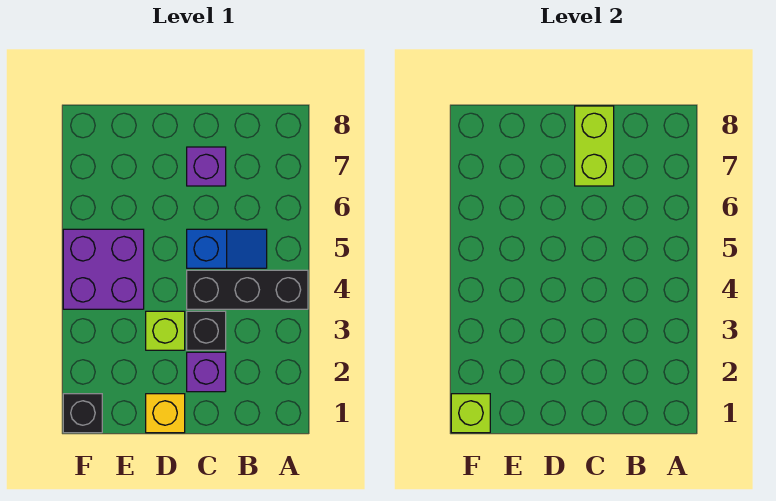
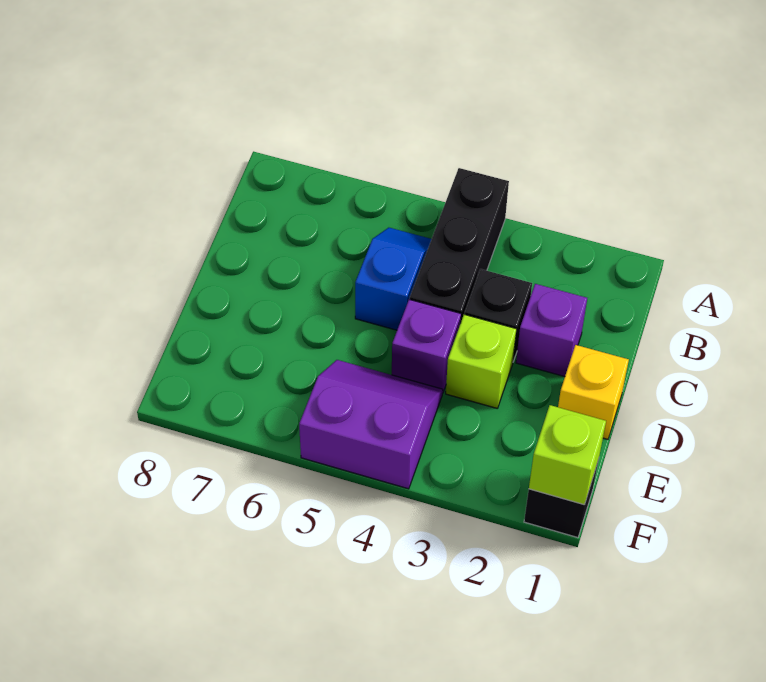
purple brick C7 level 1 -> purple brick D4 level 1
lime brick C7:C8 level 2 -> none
purple brick E4:F5 level 1 -> purple slope E4:F5 level 1 top F

